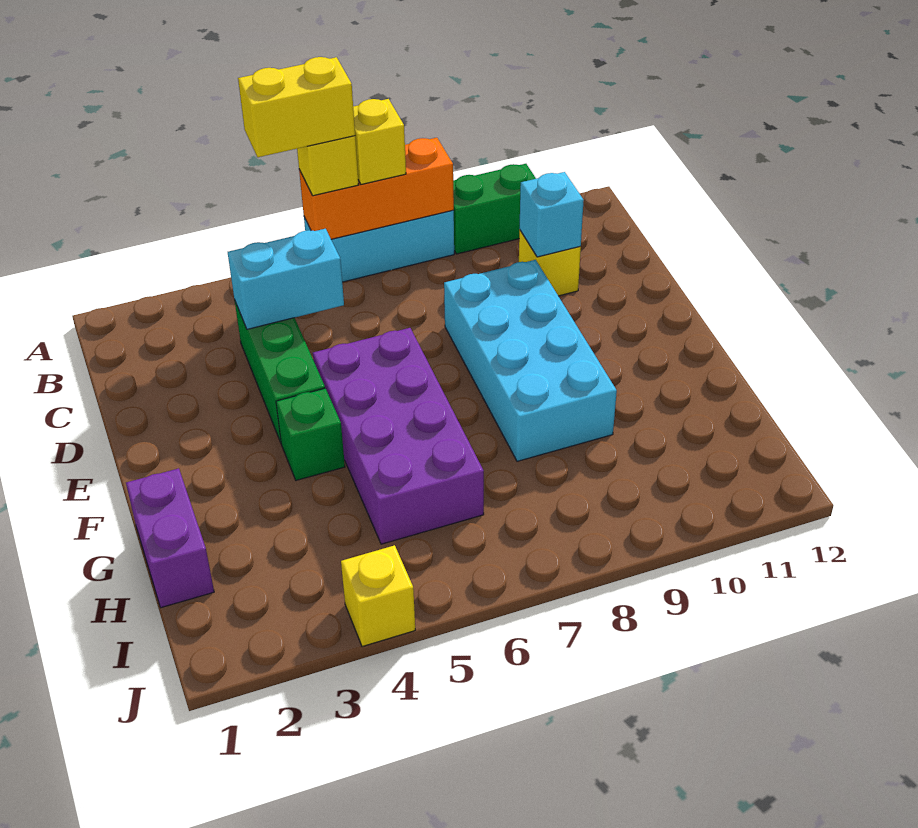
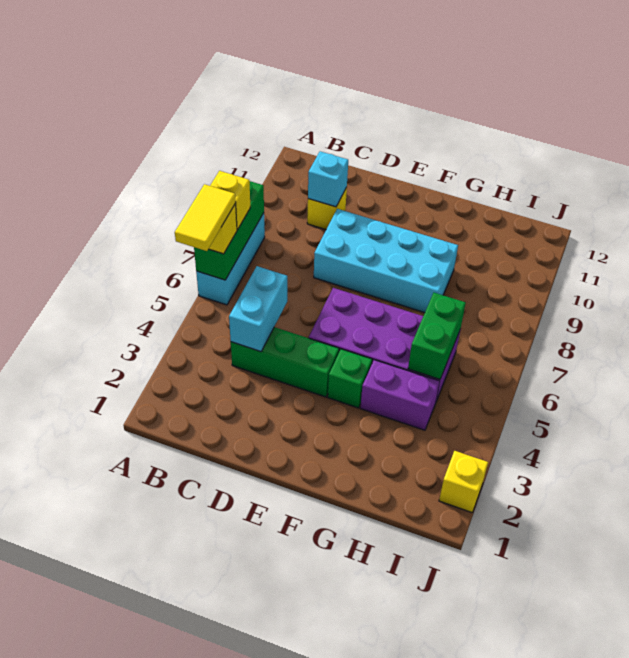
yellow brick A5:A6 level 4 -> yellow tile A5:A6 level 4
orange brick A6:A8 level 2 -> green brick A6:A8 level 2
green brick A9:A10 level 1 -> green brick H5:H6 level 2
purple brick G1:H1 level 1 -> purple brick G4:H4 level 1
yellow brick J4 level 1 -> yellow brick J2 level 1

